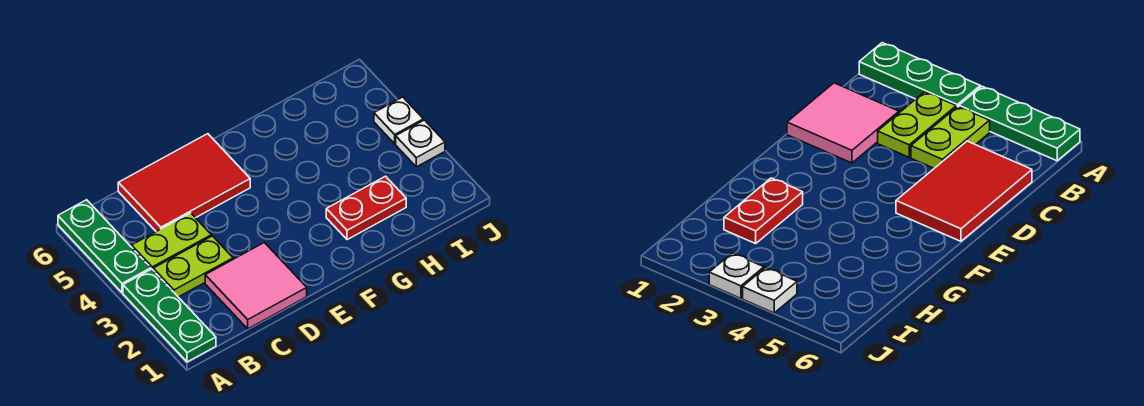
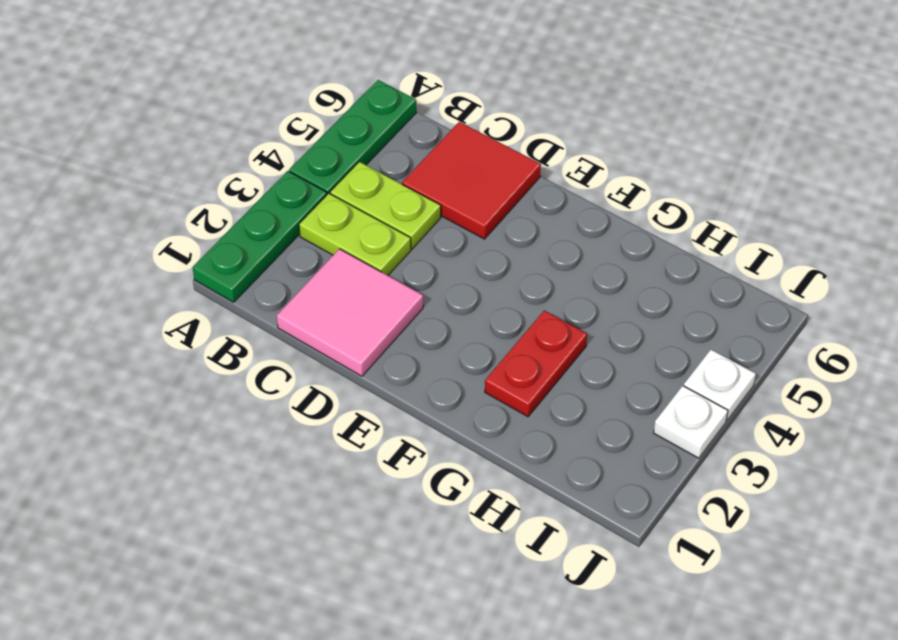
red tile C5:E6 level 1 -> red tile C5:D6 level 1
red plate G2:H2 level 1 -> red plate G2:G3 level 1

